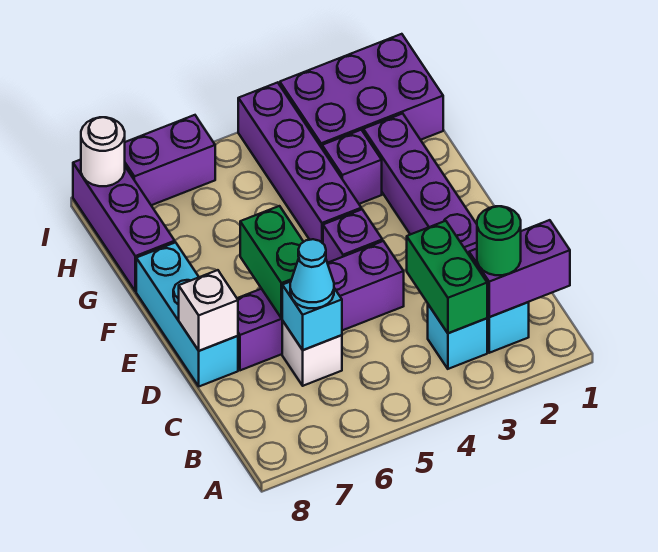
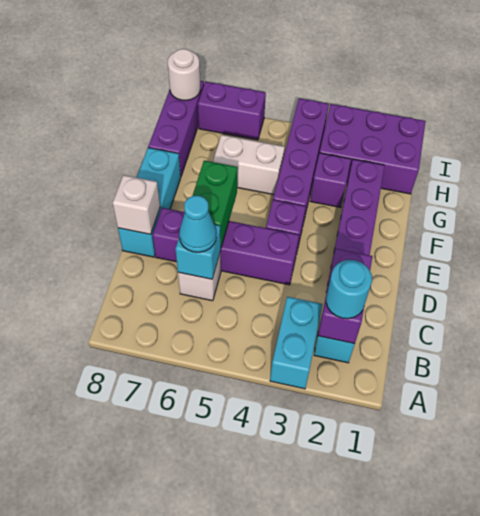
purple brick B1:B2 level 2 -> purple brick B2:C2 level 2
green round brick B2 level 3 -> cyan round brick B2 level 3
cyan brick B3 level 1 -> cyan brick A3:B3 level 1
green brick B3:C3 level 2 -> none
none -> white brick G5:G6 level 1

